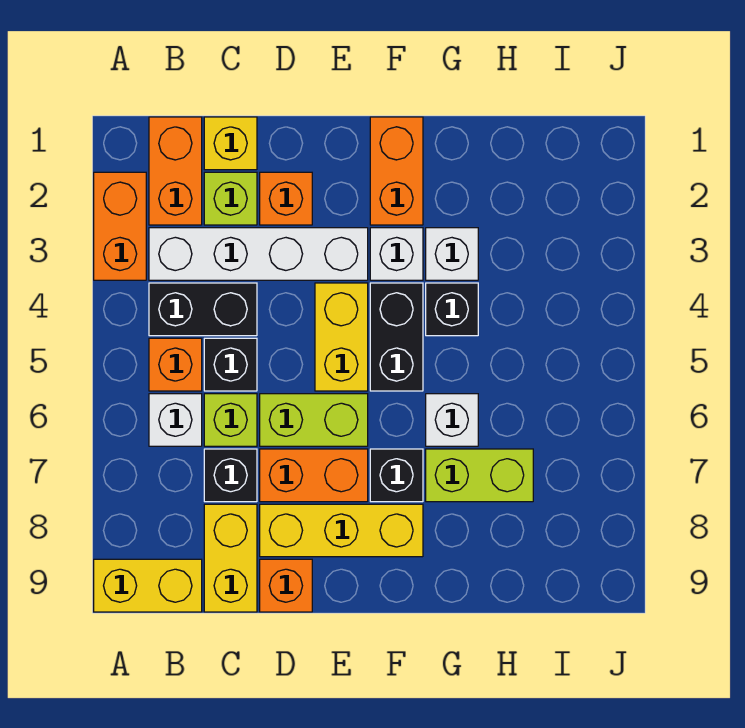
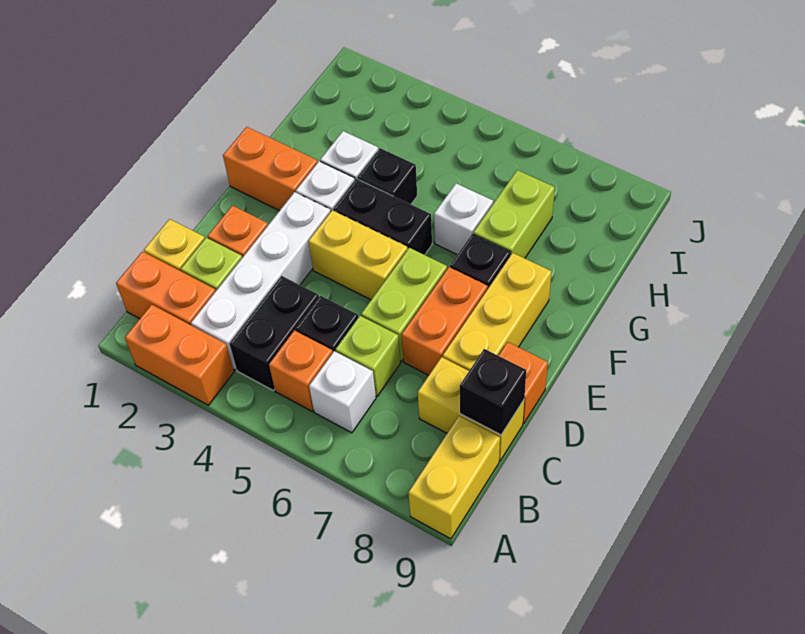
black brick C7 level 1 -> black brick C9 level 2

